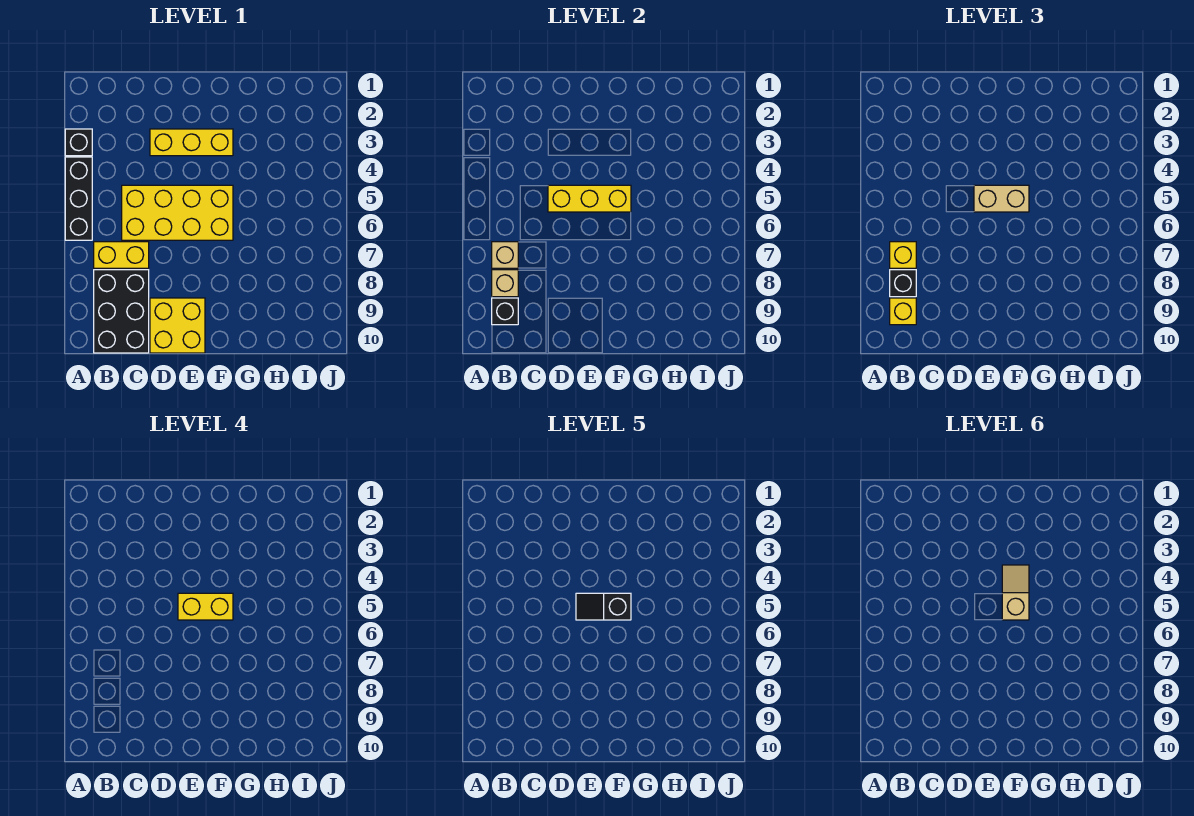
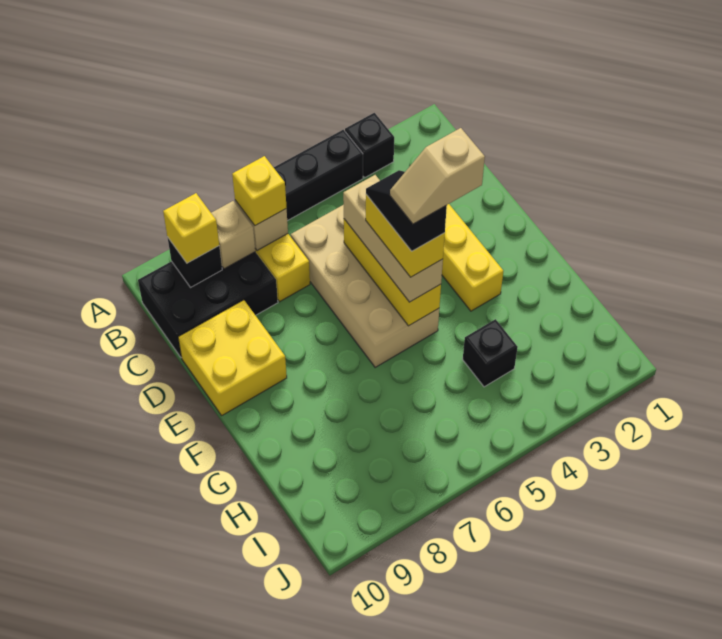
black brick B8 level 3 -> black brick H4 level 1
yellow brick C5:F6 level 1 -> tan brick C5:F6 level 1
tan brick E5:F5 level 3 -> tan brick D5:F5 level 3
tan slope F4:F5 level 6 top 5 -> tan slope F4:F5 level 6 top 4

